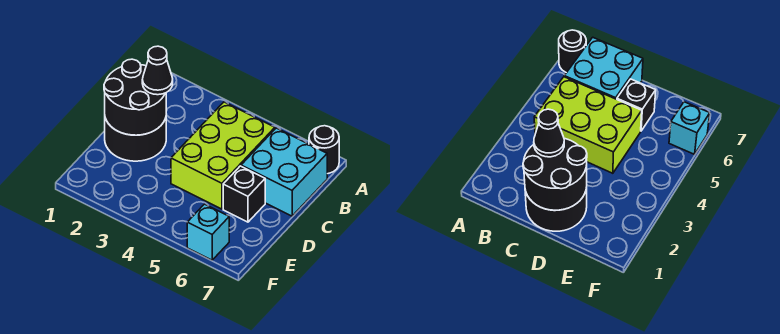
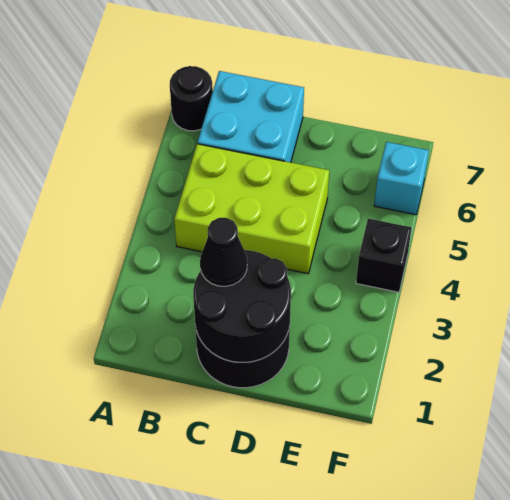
black brick D6 level 1 -> black brick F4 level 1

